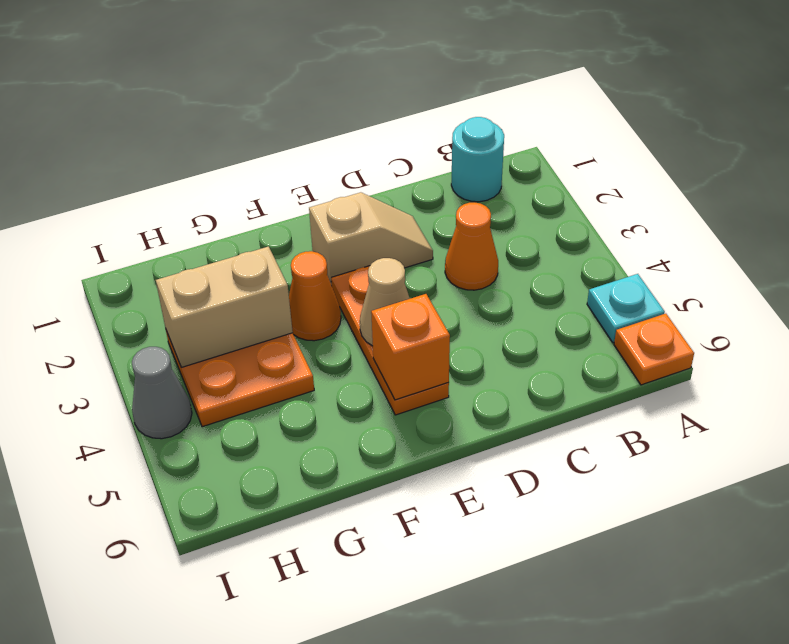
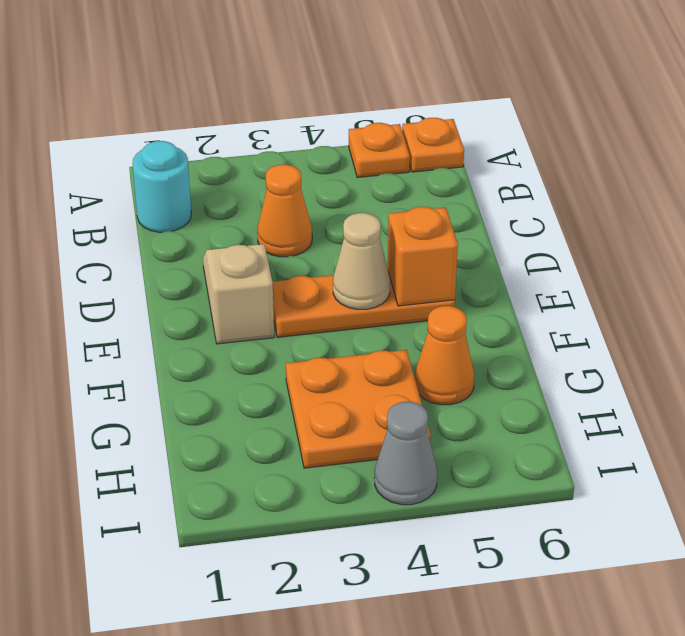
cyan plate A5 level 1 -> orange plate A5 level 1
orange cone F3 level 1 -> orange cone G5 level 1
tan brick G3:H3 level 2 -> none

